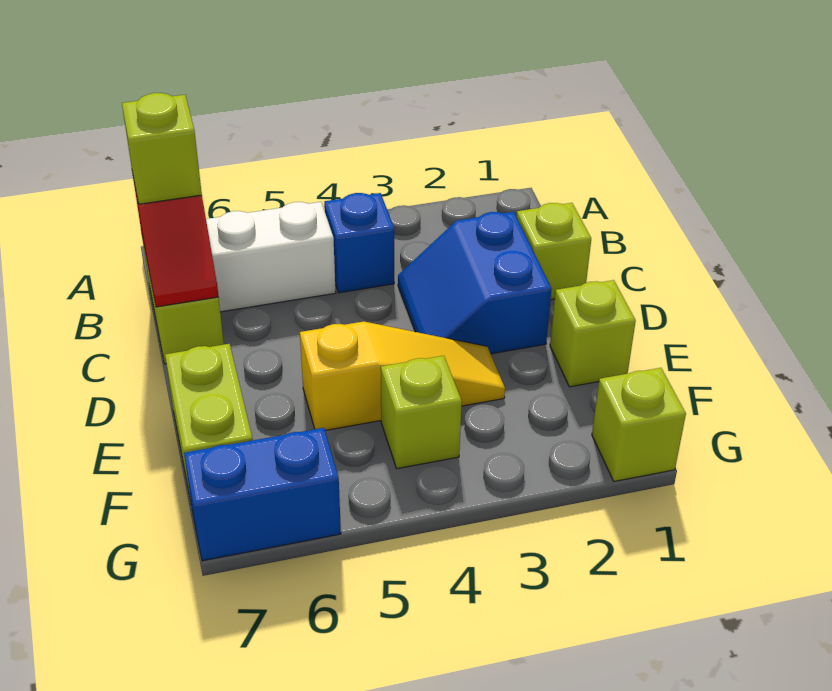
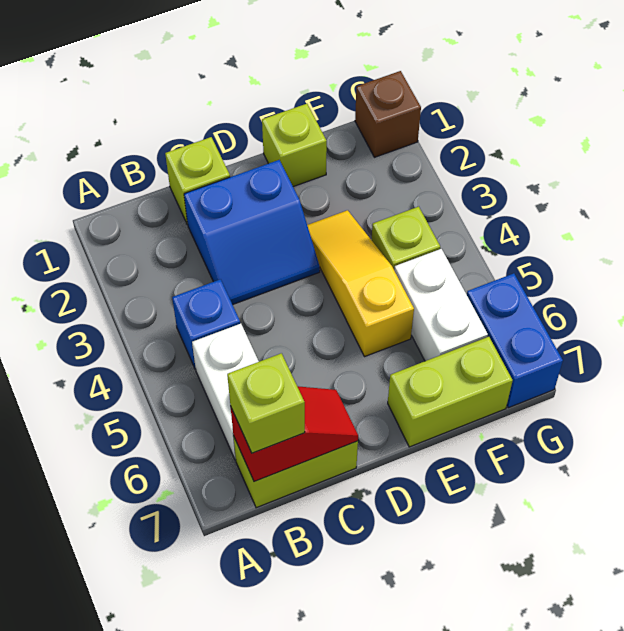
none -> white brick F5:F6 level 1
lime brick G1 level 1 -> brown brick G1 level 1

